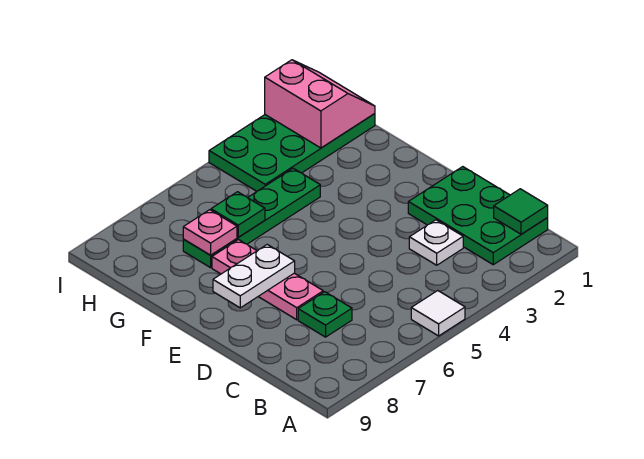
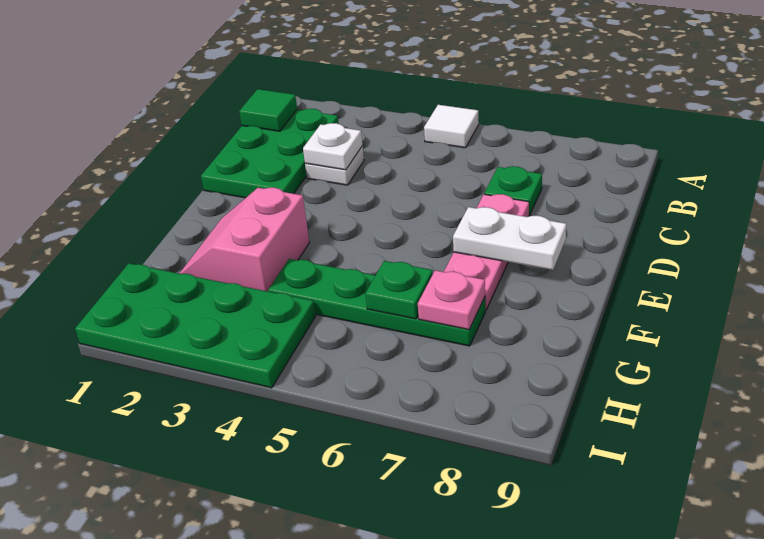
none -> white plate C3 level 2
pink slope H1:I2 level 2 top 2 -> pink slope F2:G3 level 1 top 3

